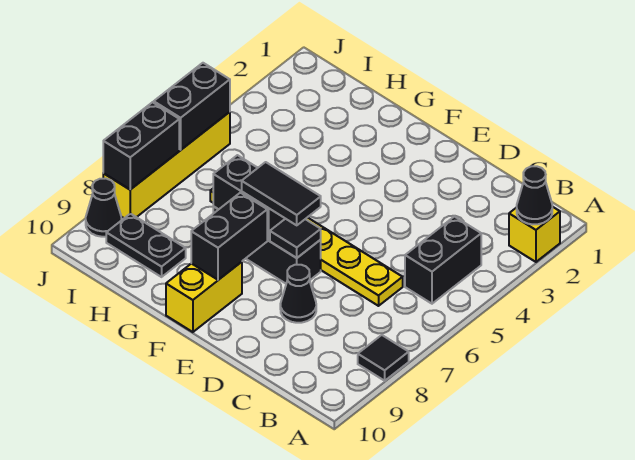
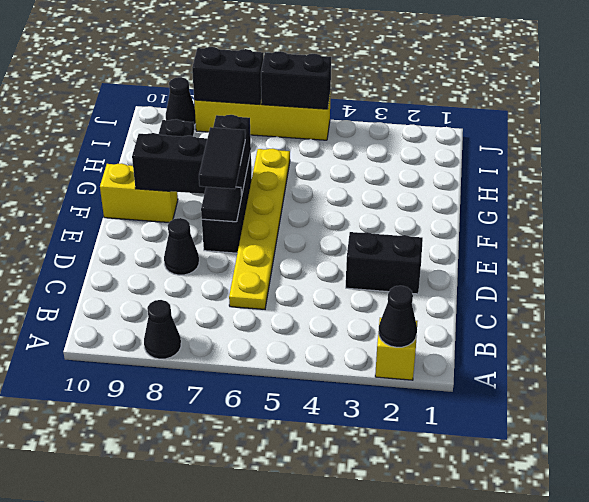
black tile A8 level 1 -> black cone A8 level 1
black brick B4:B5 level 1 -> black brick D2:D3 level 1

